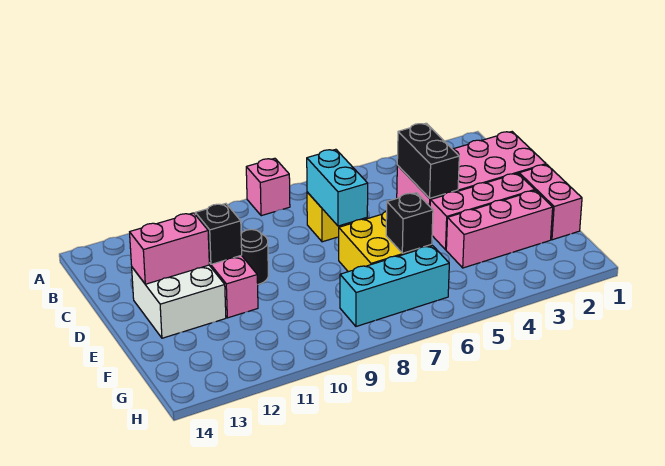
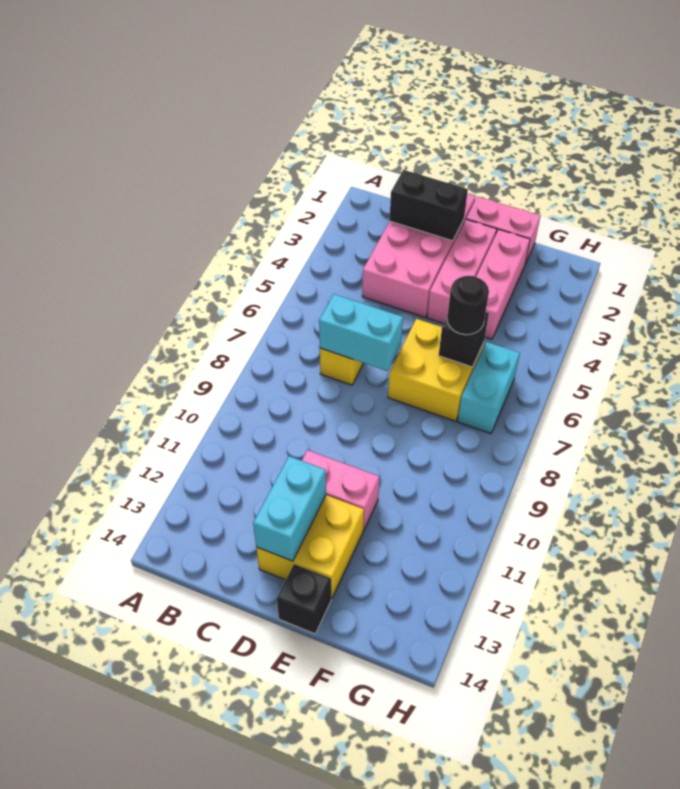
pink brick A8 level 1 -> none
black brick C4:D4 level 2 -> black brick C2:D2 level 2
black round brick D10 level 1 -> black round brick F6 level 3
black brick D11 level 2 -> black brick E14 level 1
white brick D12:E13 level 1 -> yellow brick D12:E13 level 1
pink brick D12:D13 level 2 -> cyan brick D12:D13 level 2
cyan brick G6:G8 level 1 -> cyan brick G6:G7 level 1

